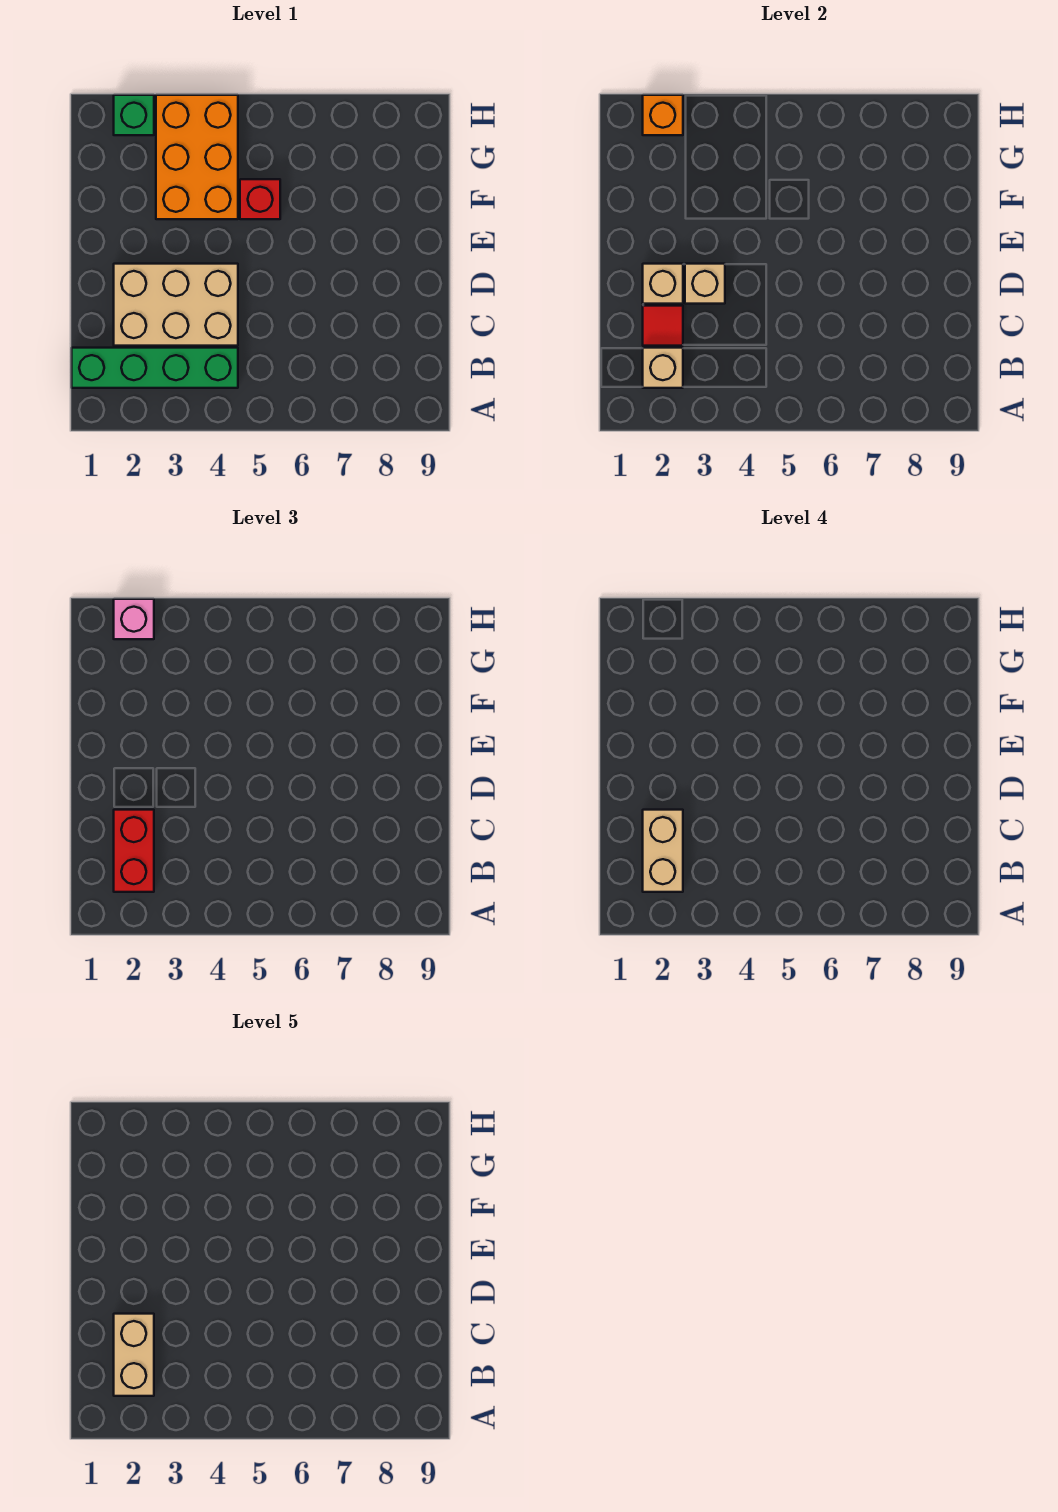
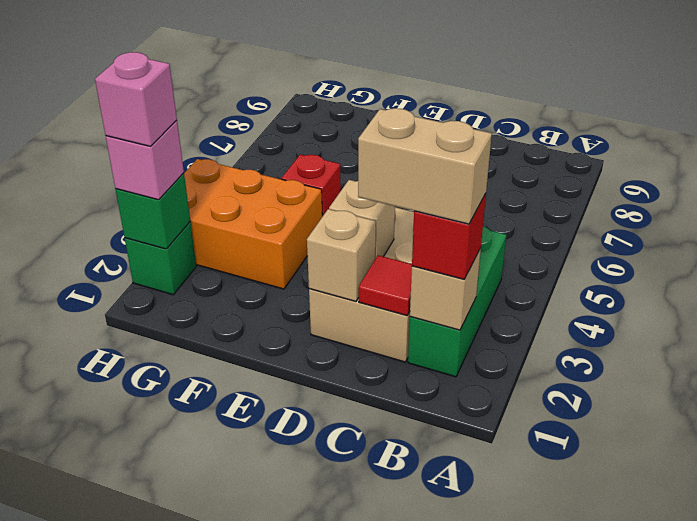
green brick B1:B4 level 1 -> green brick B2:B4 level 1
red brick B2:C2 level 3 -> red brick B2 level 3
tan brick B2:C2 level 5 -> none
orange brick H2 level 2 -> green brick H2 level 2
none -> pink brick H2 level 4

